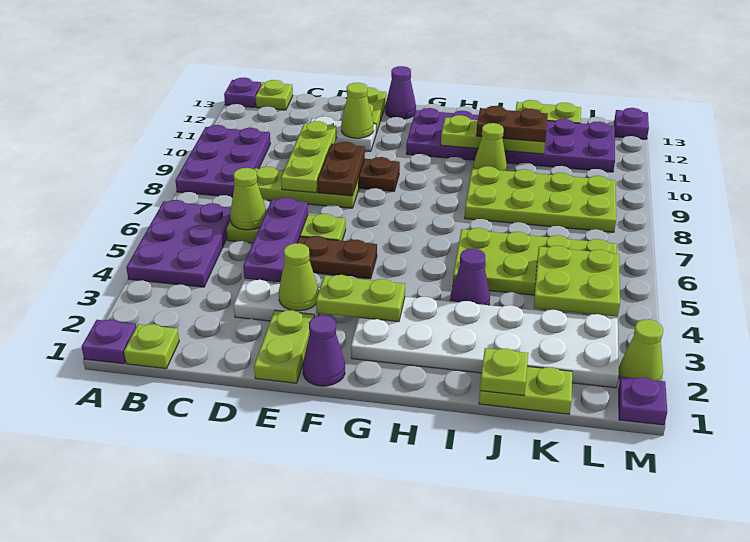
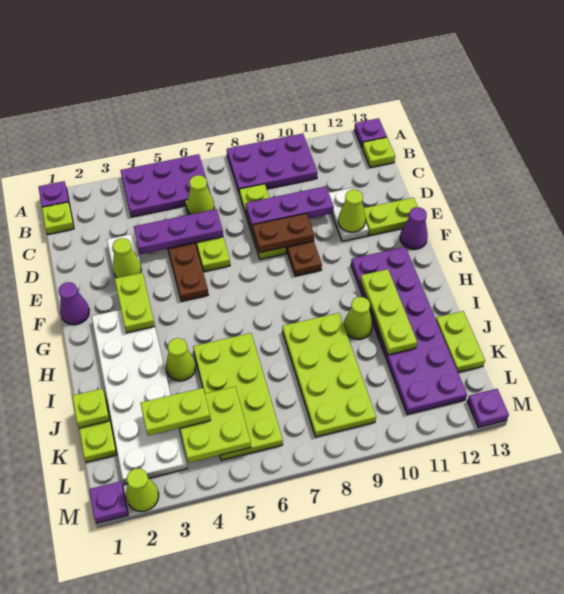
lime plate D8:D10 level 2 -> purple plate D8:D10 level 2
lime plate E1:E2 level 1 -> lime plate K3:K4 level 3
purple cone I4 level 1 -> lime cone I4 level 1
brown plate I11:J11 level 3 -> none

